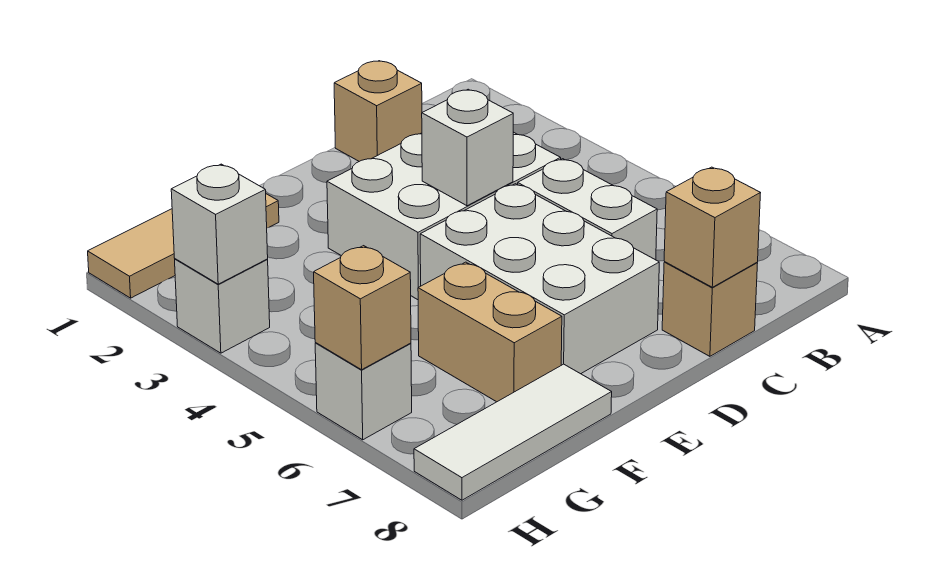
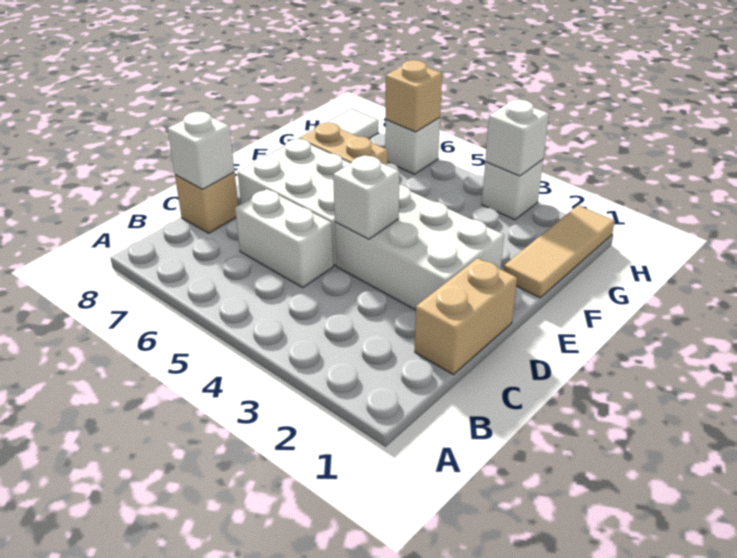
tan brick C1 level 1 -> tan brick C1:D1 level 1
white brick C3:E4 level 1 -> white brick D2:E4 level 1
tan brick C8 level 2 -> white brick C8 level 2

